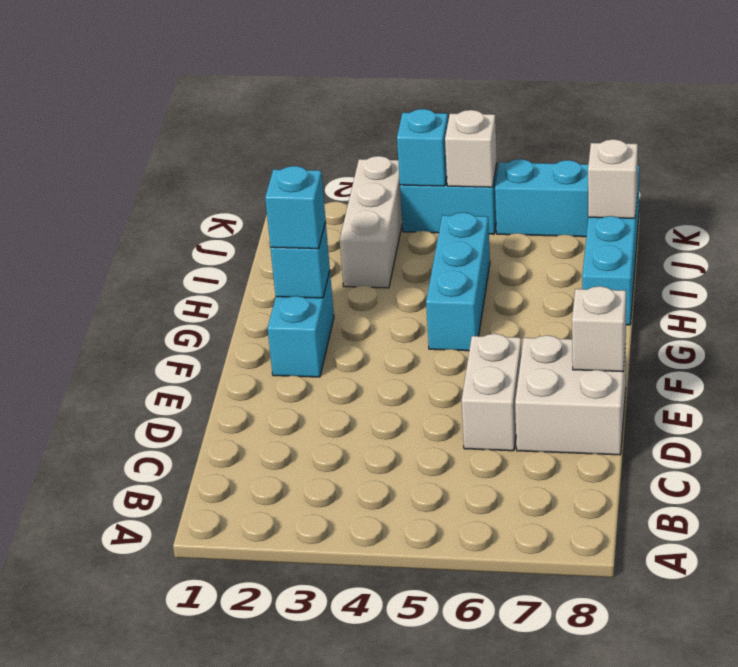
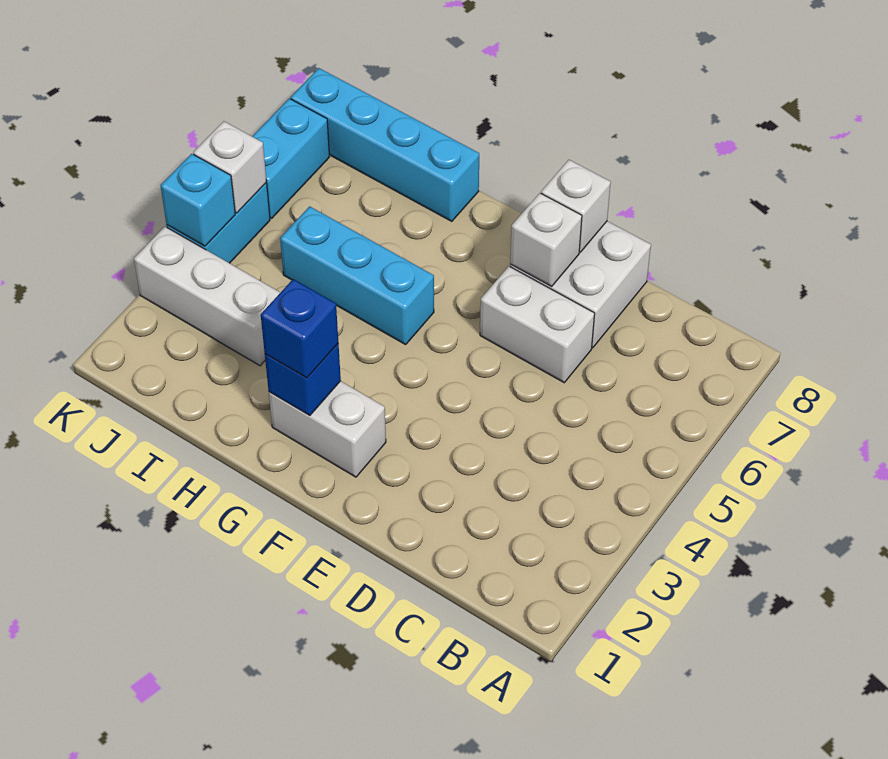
cyan brick F2:G2 level 1 -> white brick F2:G2 level 1
cyan brick G2 level 2 -> blue brick G2 level 2
cyan brick G2 level 3 -> blue brick G2 level 3
white brick J8 level 2 -> white brick E7 level 2

